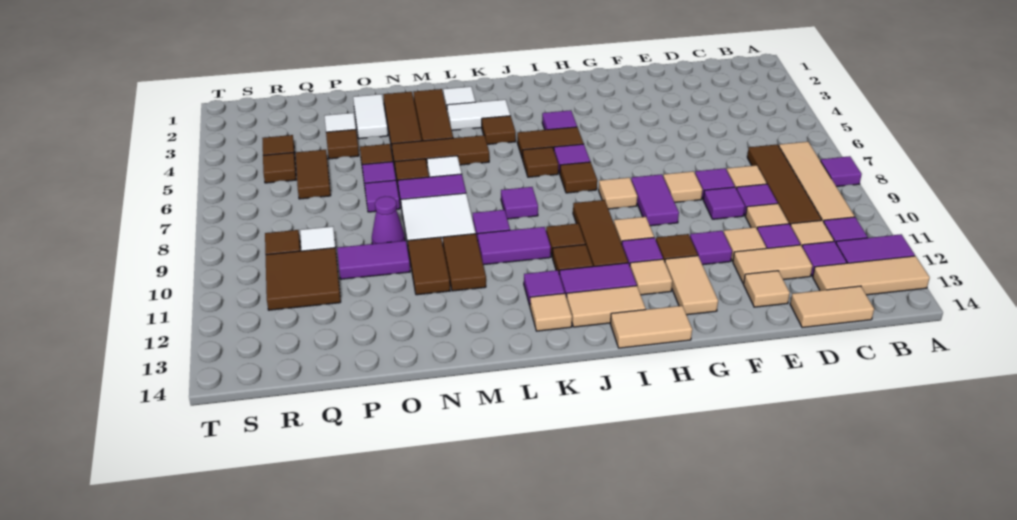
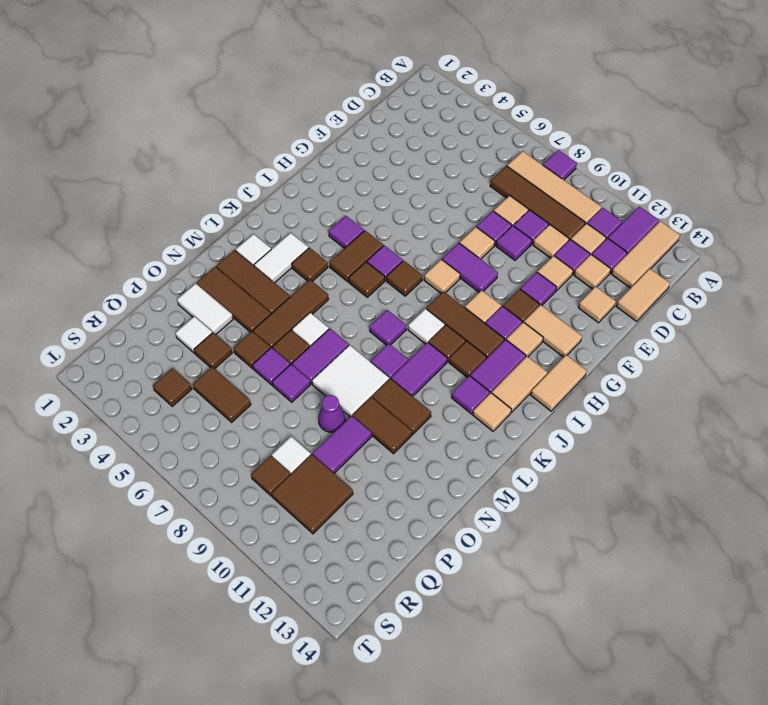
tan tile D12:E12 level 1 -> tan tile D12 level 1
none -> white tile J9 level 1
brown tile R5 level 1 -> none

